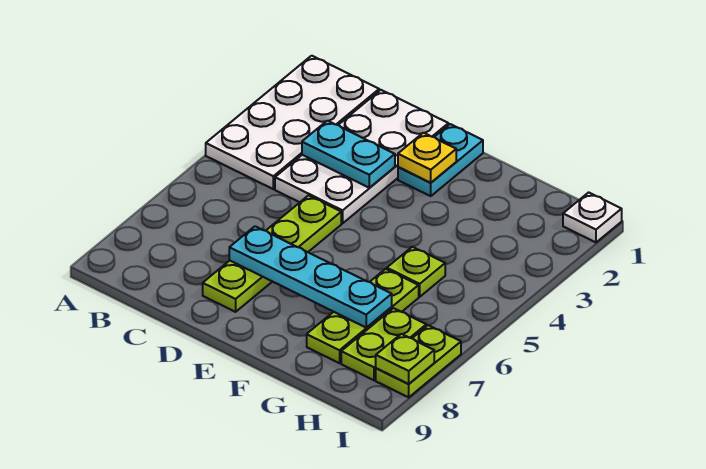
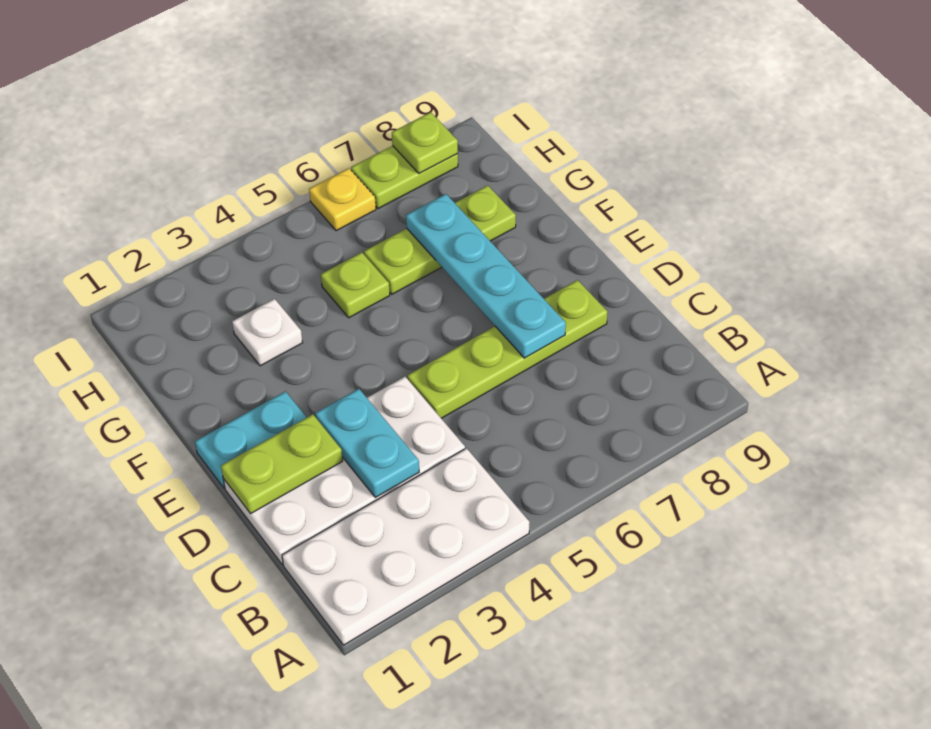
yellow plate E2 level 2 -> yellow plate I6 level 1
lime plate H7:H8 level 1 -> lime plate D1:D2 level 2
white plate I1 level 1 -> white plate G3 level 1

